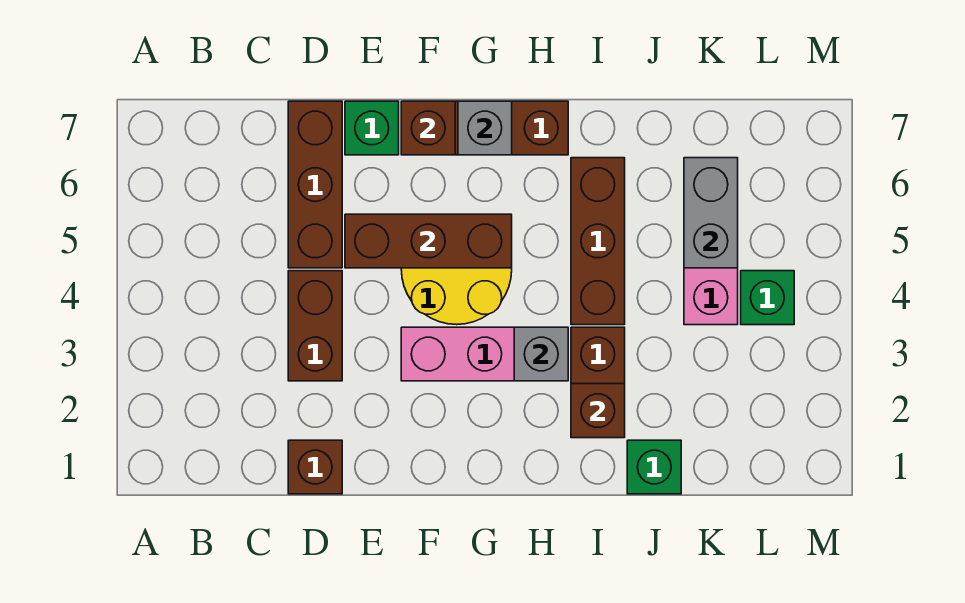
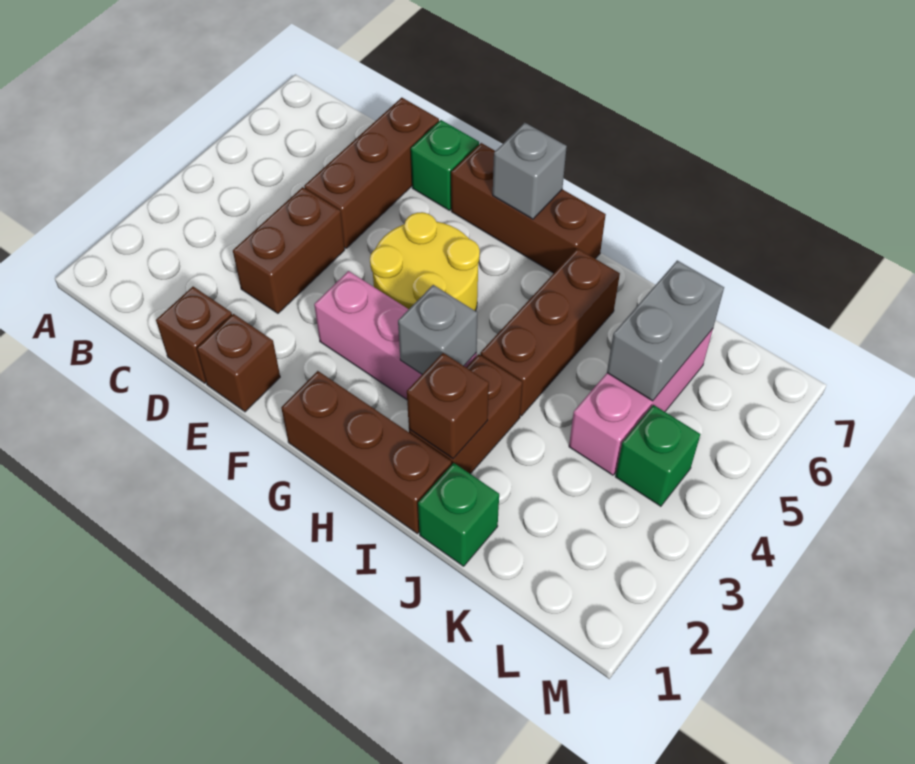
brown brick E5:G5 level 2 -> brown brick G1:I1 level 1
brown brick F7 level 2 -> brown brick E1 level 1

